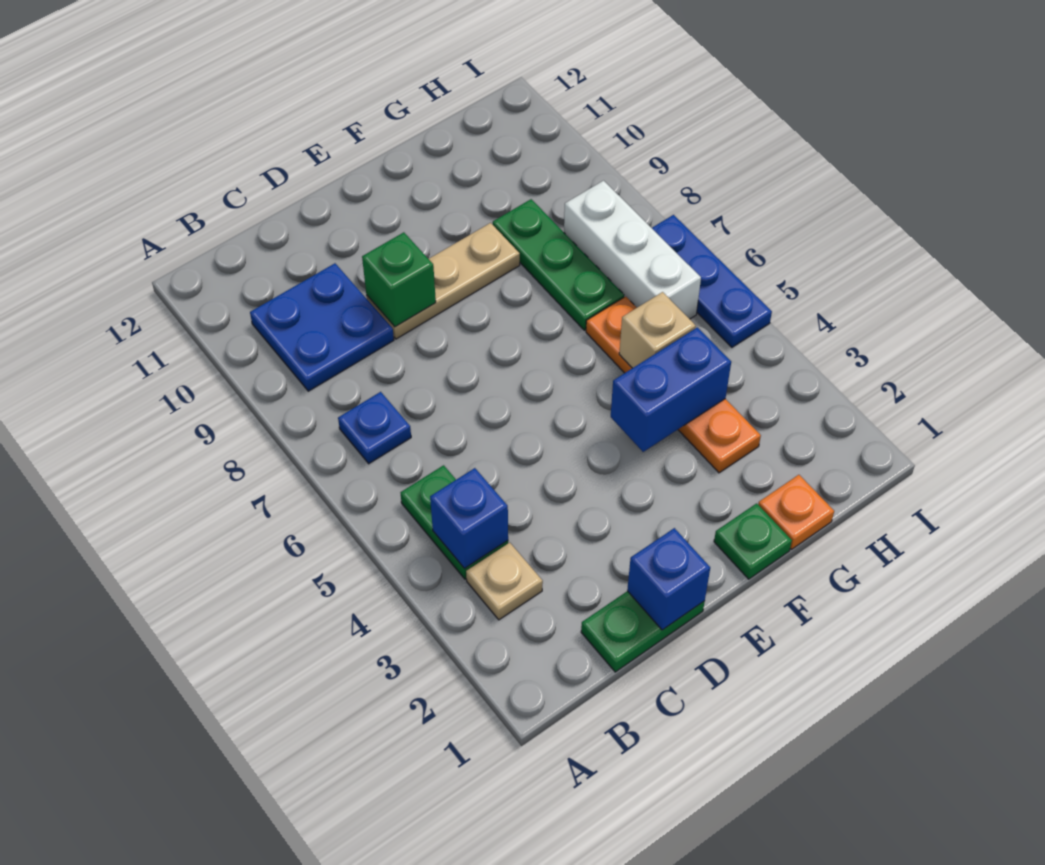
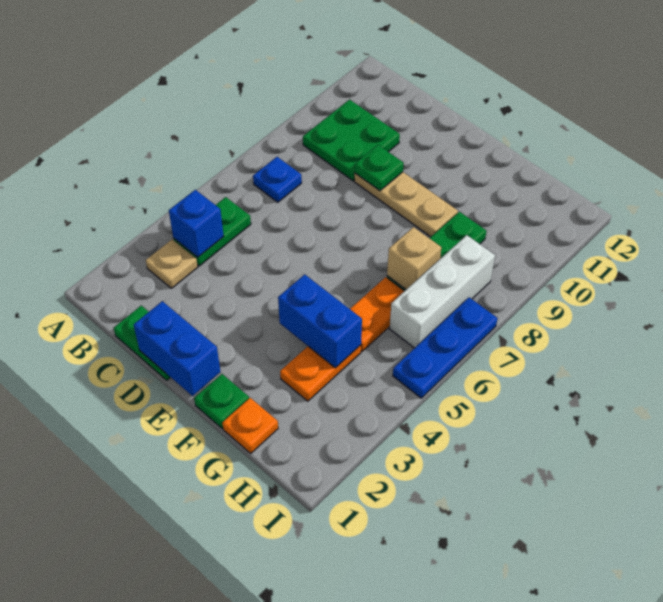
blue plate B9:C10 level 1 -> green plate B9:C10 level 1
blue brick D1 level 2 -> blue brick D1:E1 level 2
green brick D9 level 2 -> green plate D9 level 2
tan brick G5 level 2 -> tan brick G7 level 2

